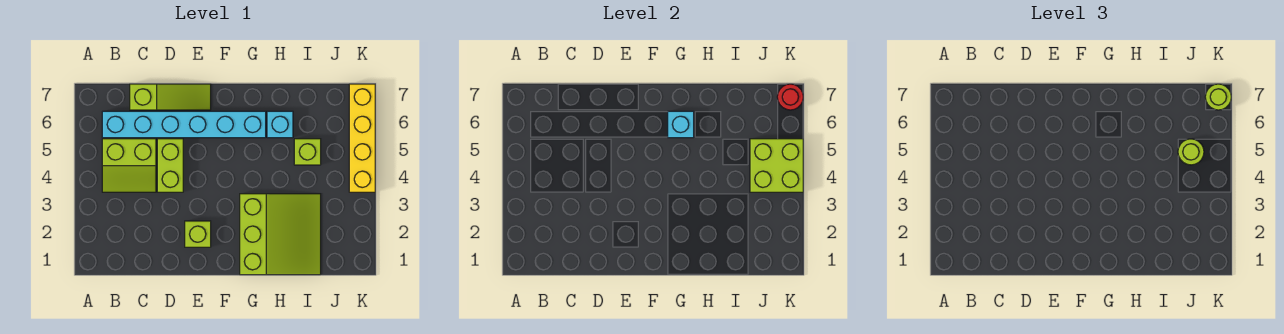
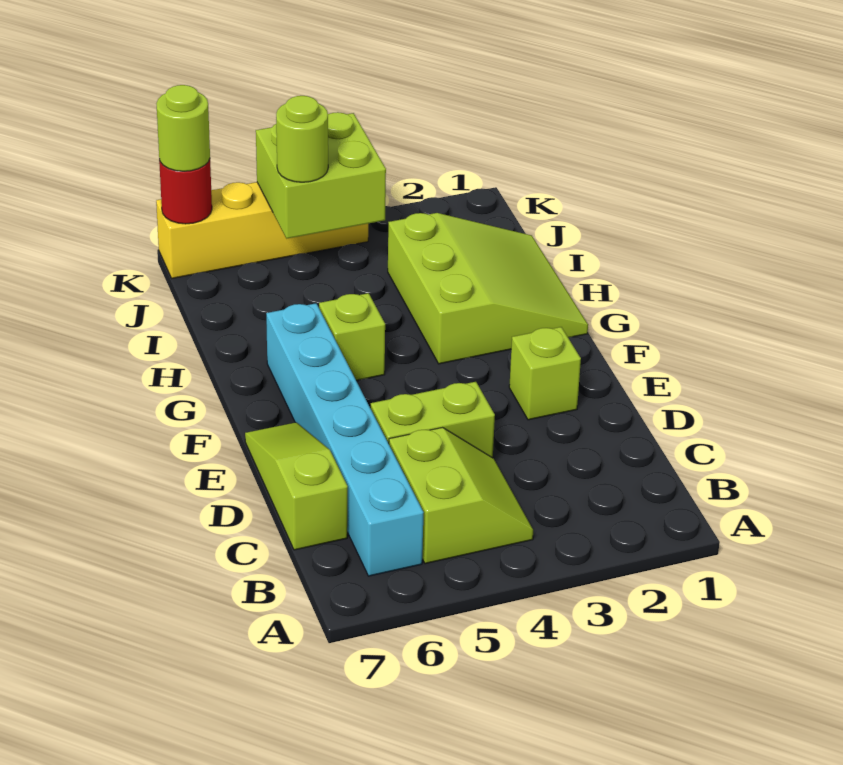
lime slope G1:I3 level 1 top G -> lime slope G1:I3 level 1 top 3
cyan brick G6 level 2 -> none
cyan brick H6 level 1 -> none
lime brick I5 level 1 -> lime brick G5 level 1

